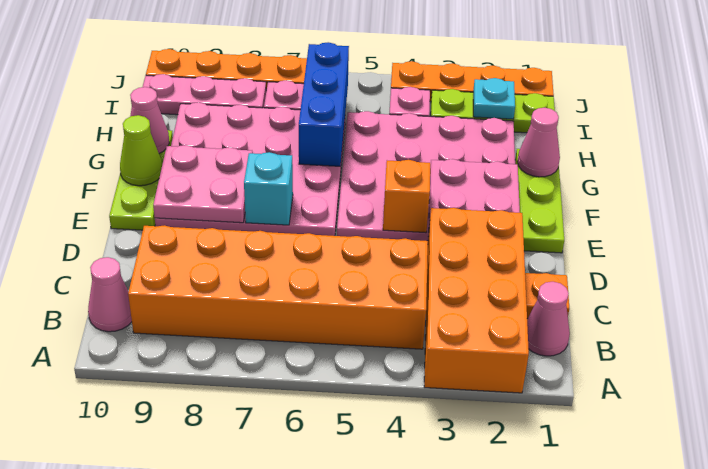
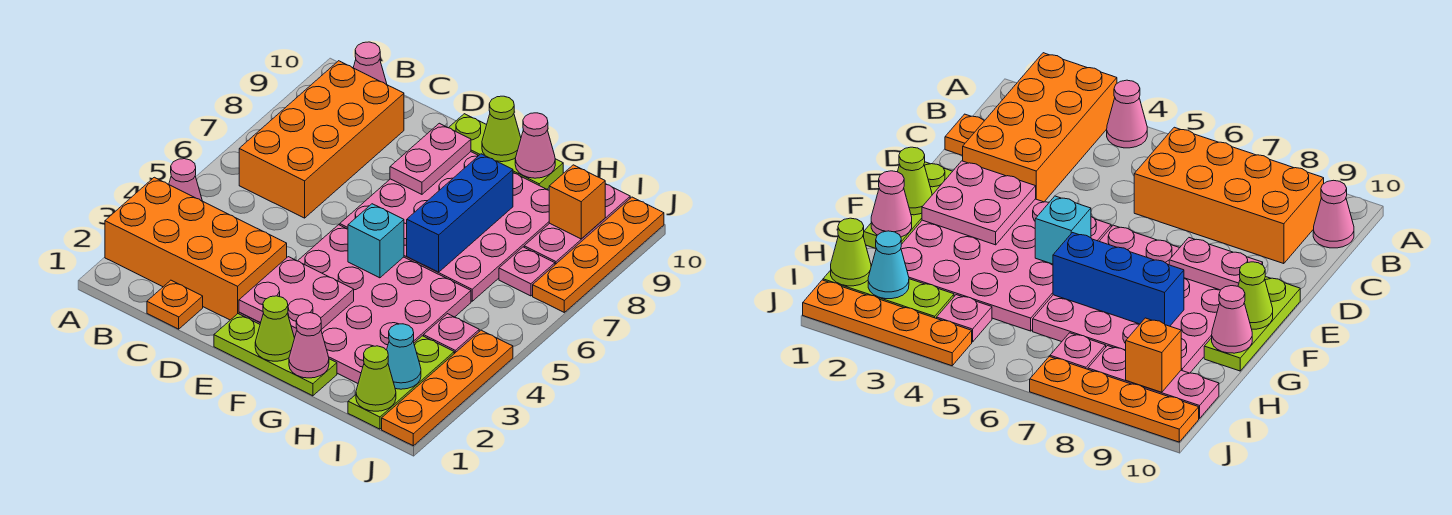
pink cone B1 level 1 -> pink cone A4 level 1
orange brick B4:C9 level 1 -> orange brick B6:C9 level 1
orange brick E4 level 2 -> orange brick I9 level 2
cyan brick E7 level 2 -> cyan brick F5 level 2
pink plate E8:F9 level 2 -> pink plate E8:E9 level 2
none -> lime cone F1 level 2
blue brick G6:I6 level 2 -> blue brick G6:G8 level 2
none -> lime cone I1 level 2
cyan plate I2 level 2 -> cyan cone I2 level 2

